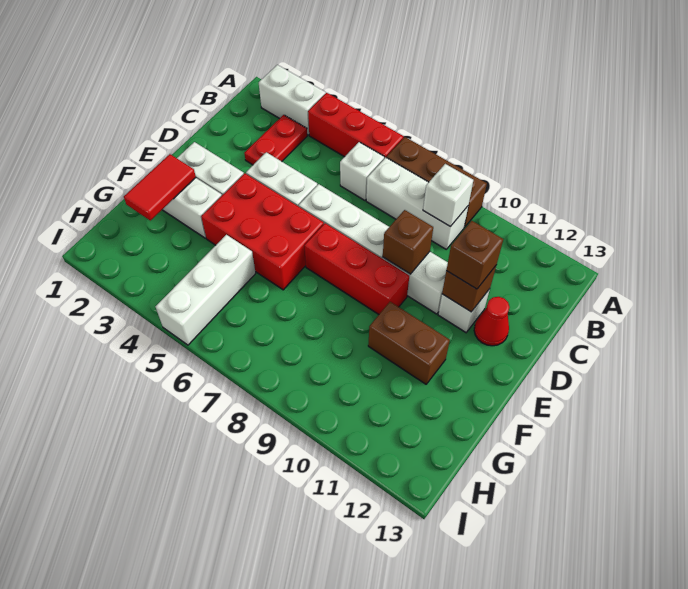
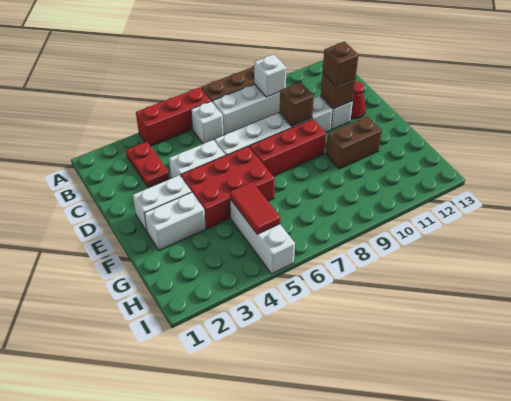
white brick A2:A3 level 1 -> none
red tile F2:G2 level 2 -> red tile G5:H5 level 2

